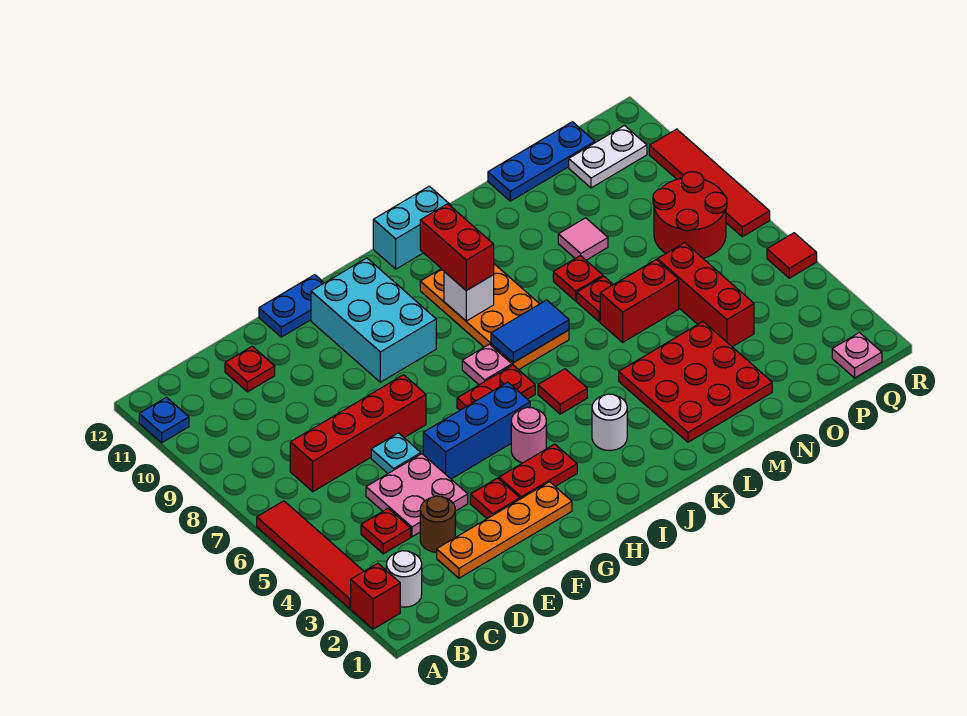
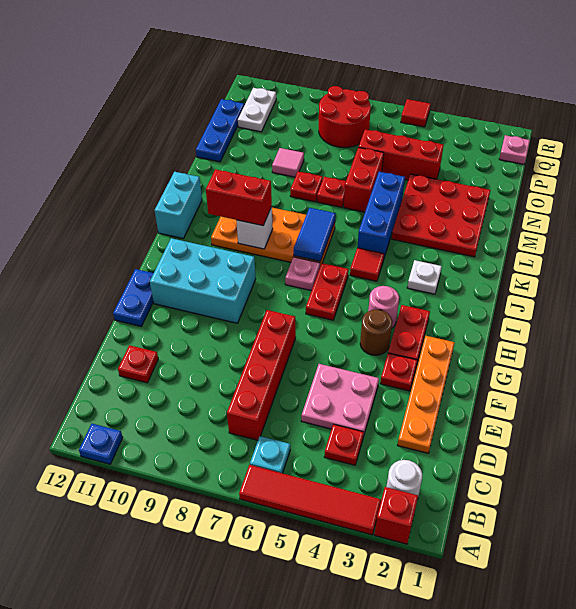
brown round brick D3 level 1 -> brown round brick G4 level 1
cyan plate E6 level 1 -> cyan plate B6 level 1
blue brick F5:H5 level 1 -> blue brick K5:M5 level 1
white round brick J3 level 1 -> white plate J3 level 1
red tile R7:R10 level 1 -> none

